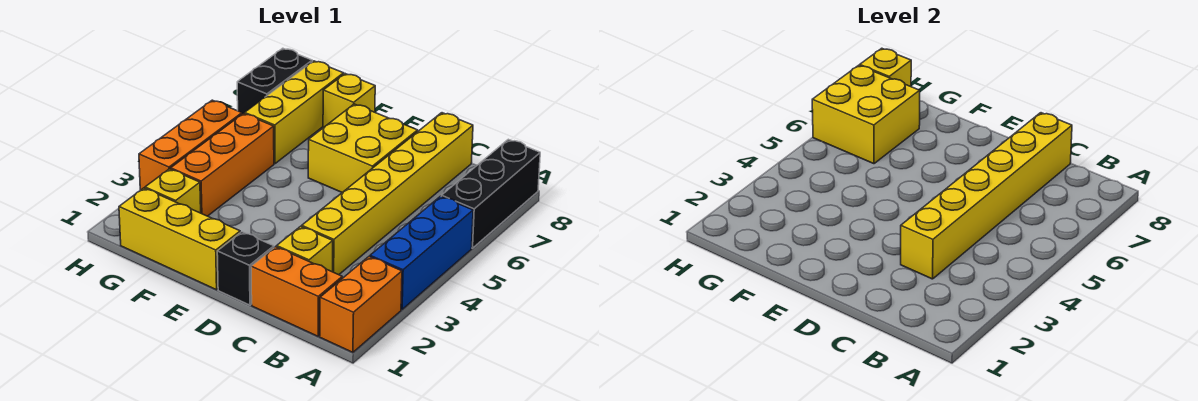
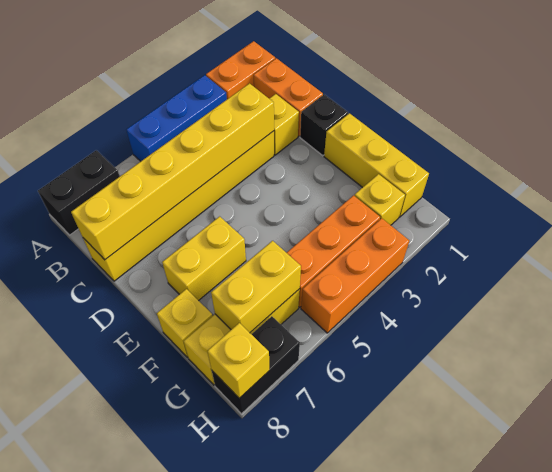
black brick A6:A8 level 1 -> black brick A7:A8 level 1
yellow brick D6:E7 level 1 -> yellow brick E6:E7 level 1
yellow brick G6:H7 level 2 -> yellow brick G6:G7 level 2

